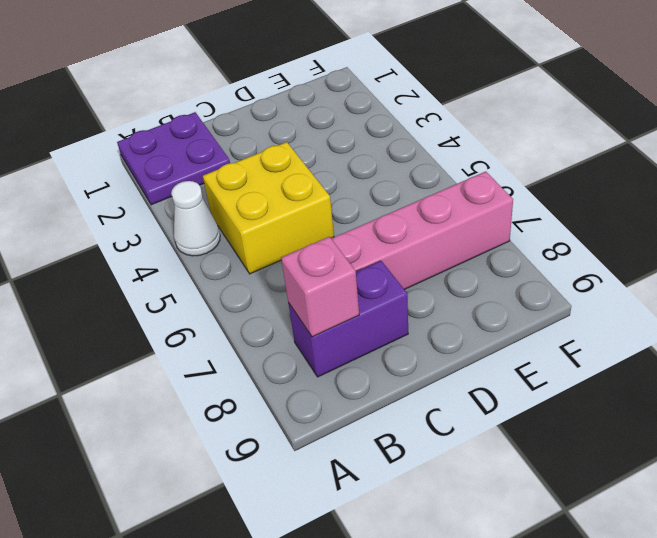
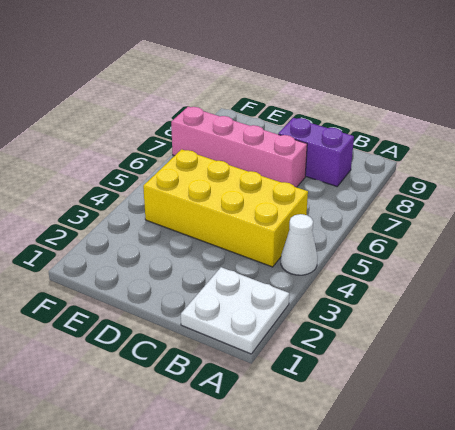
purple plate A1:B2 level 1 -> white plate A1:B2 level 1
yellow brick B4:C5 level 1 -> yellow brick B4:E5 level 1
pink brick B8 level 2 -> none

